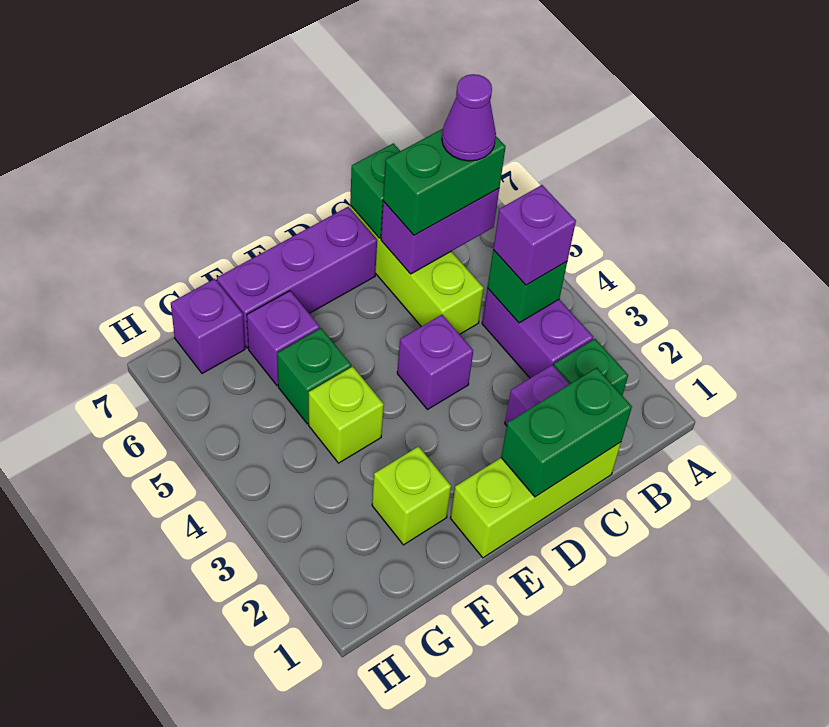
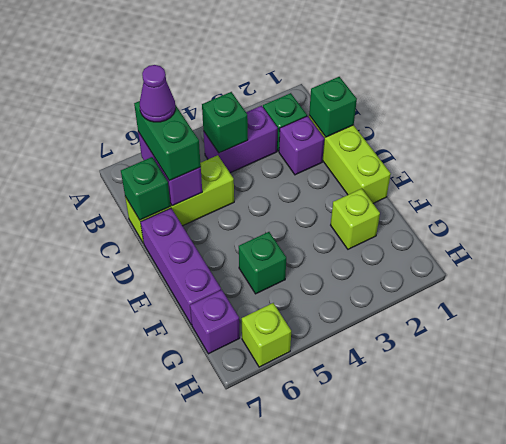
purple brick B4 level 3 -> none
green brick C1:D1 level 2 -> green brick C1 level 2
purple brick D4 level 1 -> none
lime brick F4 level 1 -> lime brick H6 level 1
purple brick F6 level 1 -> none

